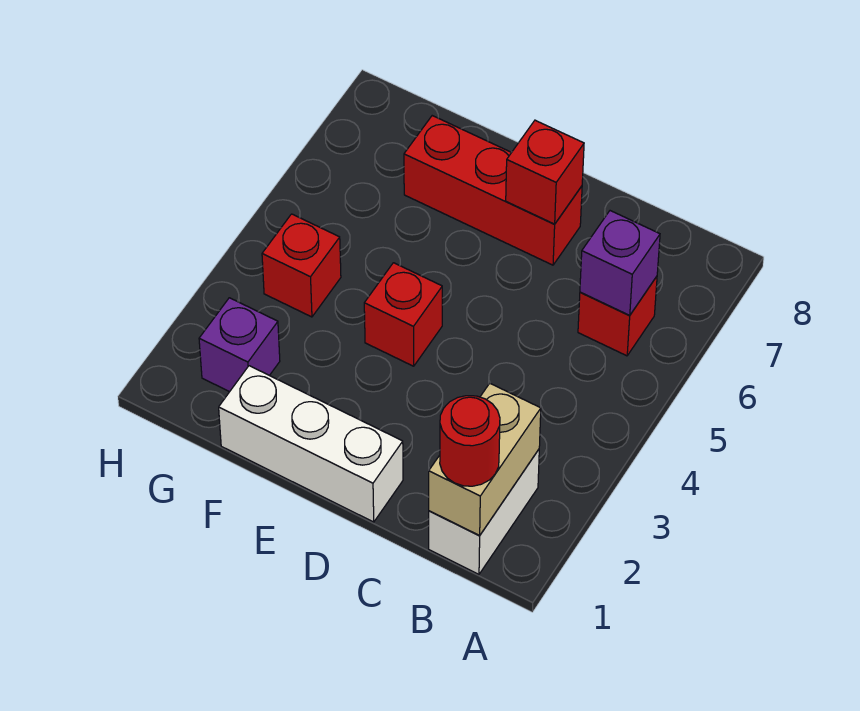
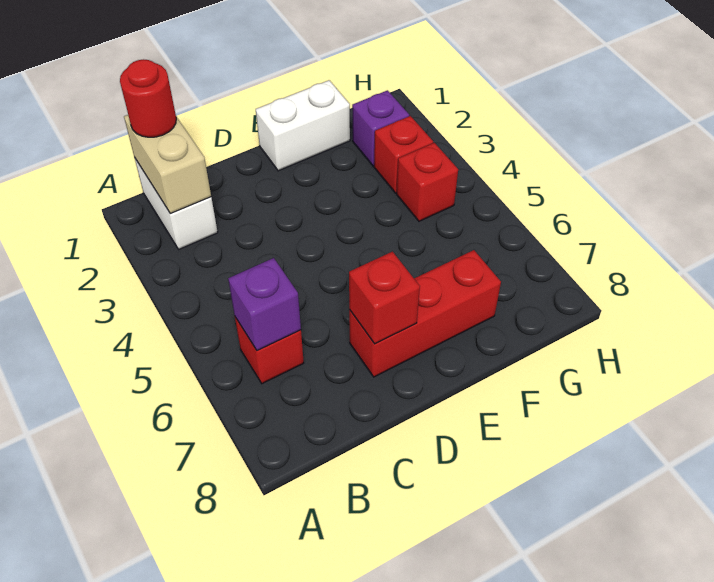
white brick D1:F1 level 1 -> white brick E1:F1 level 1
red brick E4 level 1 -> red brick G3 level 1

